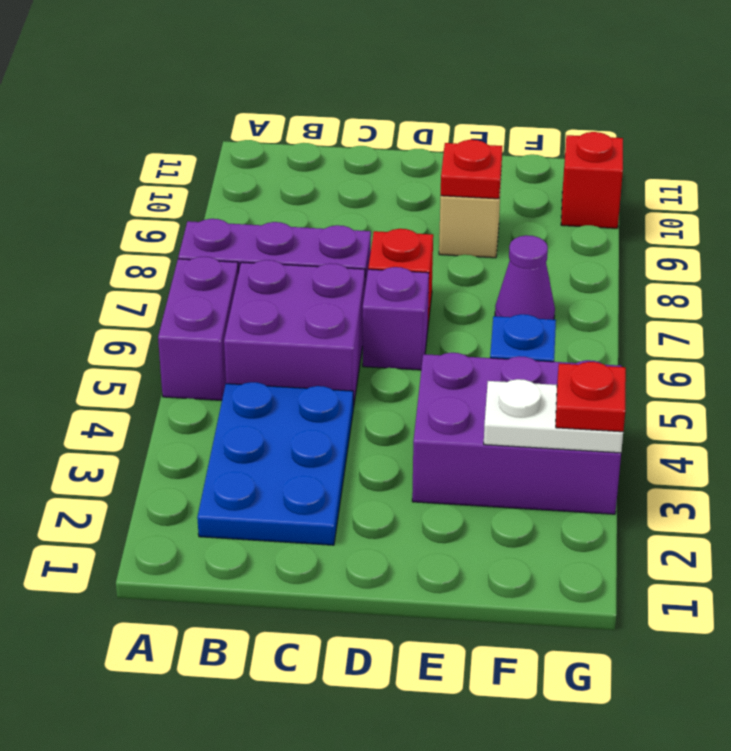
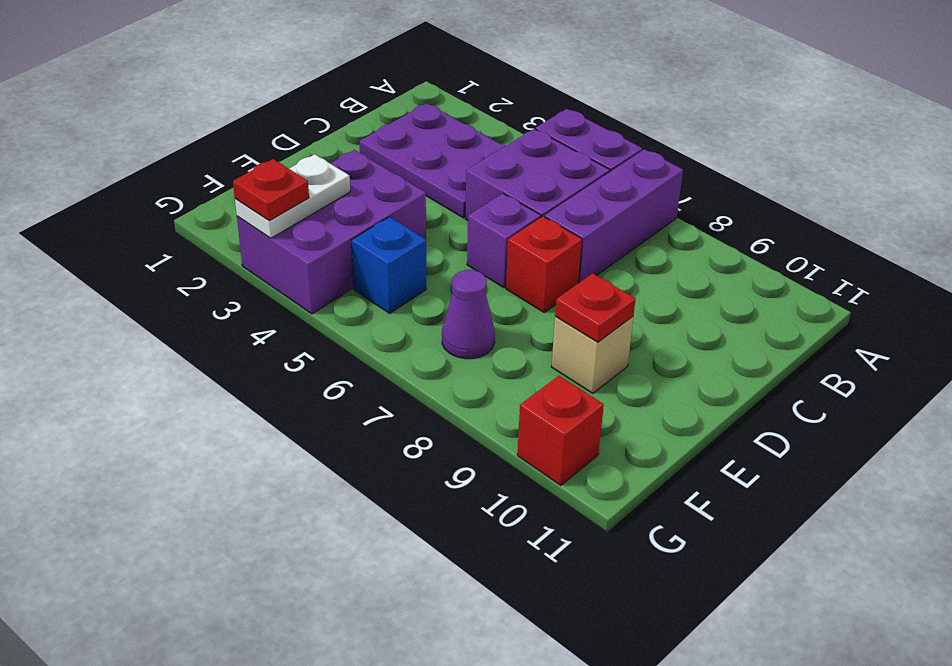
blue plate B2:C4 level 1 -> purple plate B2:C4 level 1

